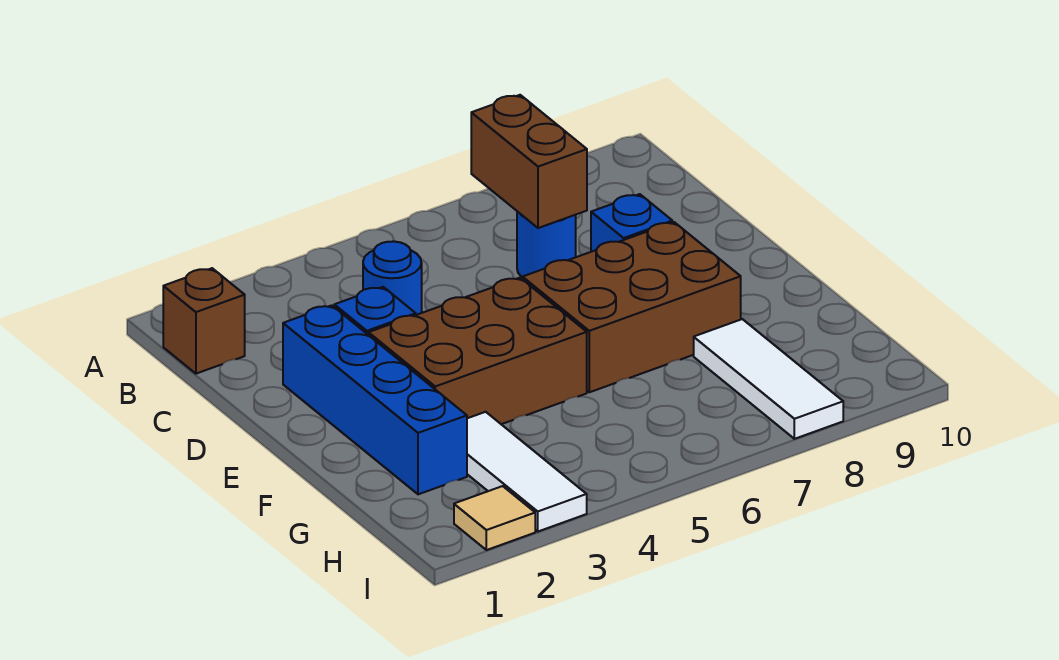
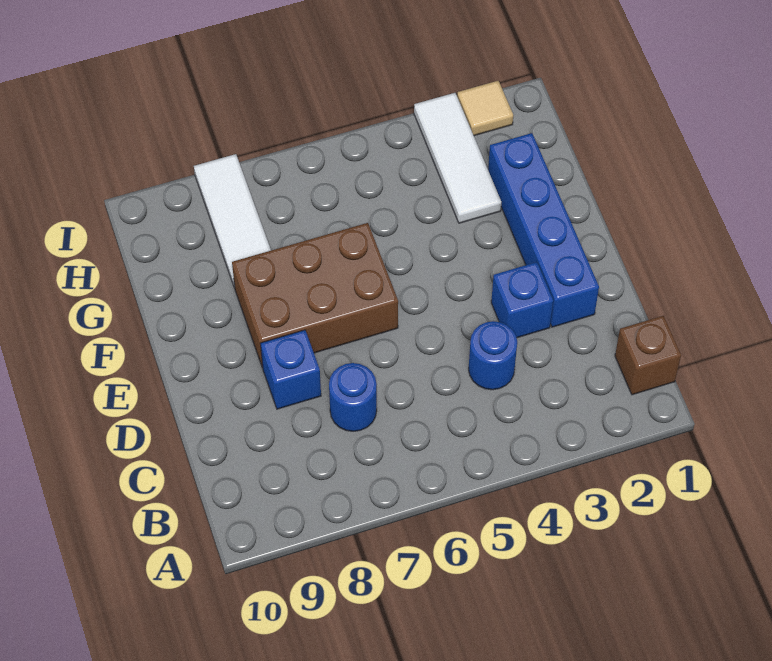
brown brick B7:C7 level 2 -> none
brown brick E3:F5 level 1 -> none

